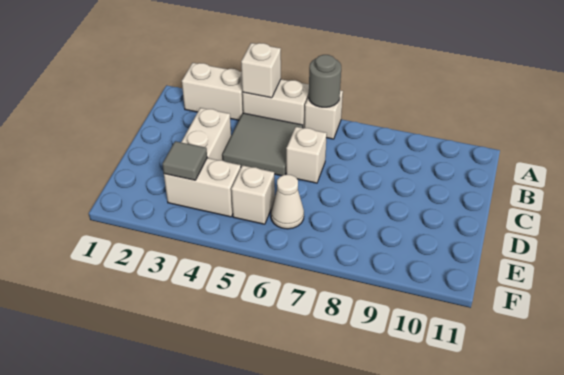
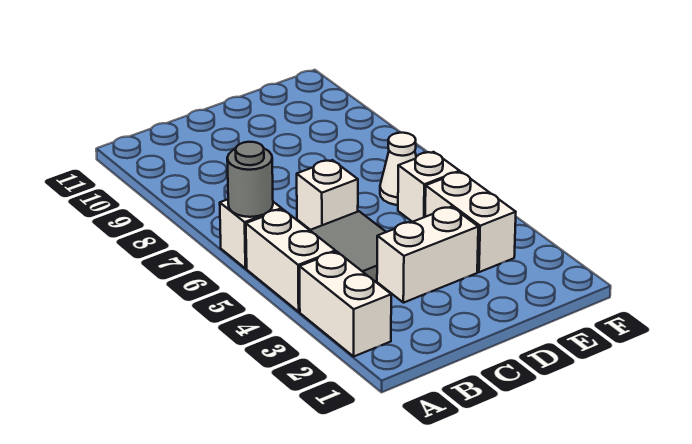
white brick A4 level 2 -> none
grey tile E3 level 2 -> none

